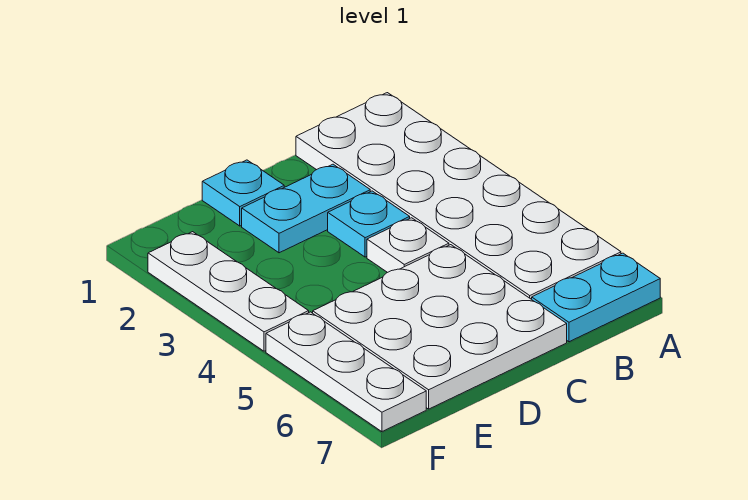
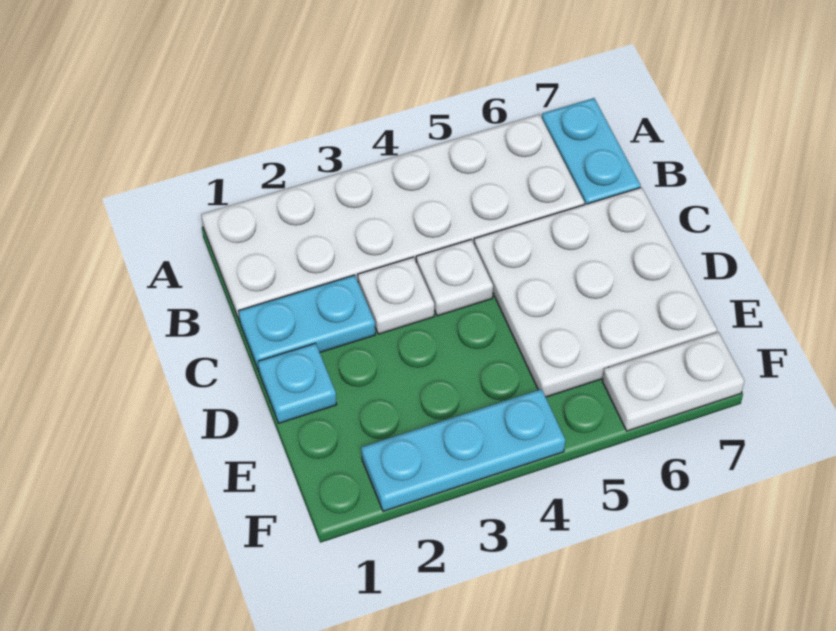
cyan plate C2:D2 level 1 -> cyan plate C1:C2 level 1
cyan plate C3 level 1 -> white plate C3 level 1
white plate F2:F4 level 1 -> cyan plate F2:F4 level 1
white plate F5:F7 level 1 -> white plate F6:F7 level 1

